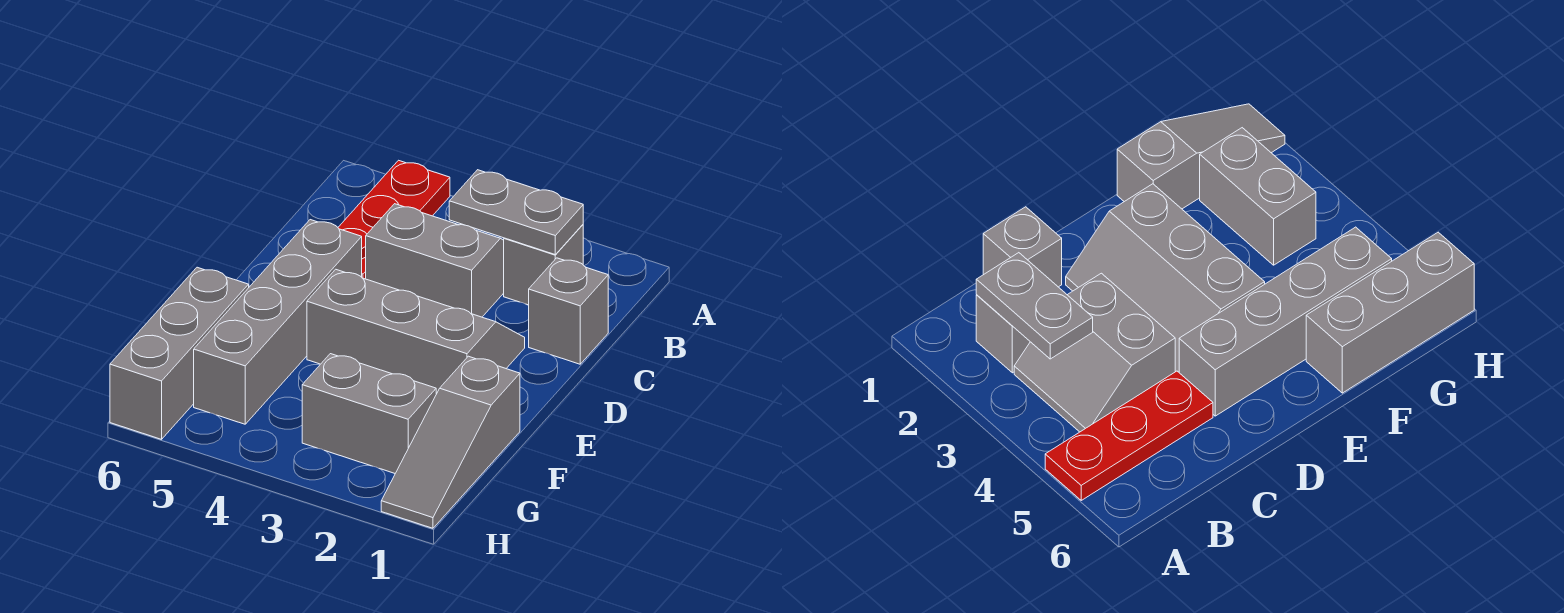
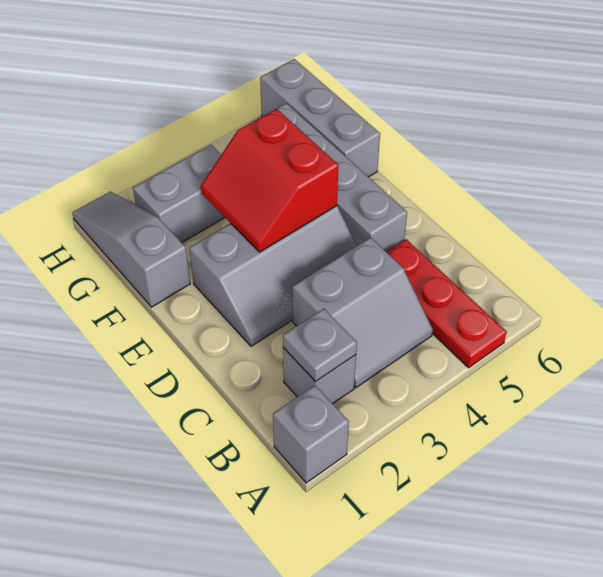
grey plate B2:B3 level 2 -> grey plate B2 level 2
grey brick C1 level 1 -> grey brick A1 level 1
none -> red slope E3:F4 level 2 top 4

